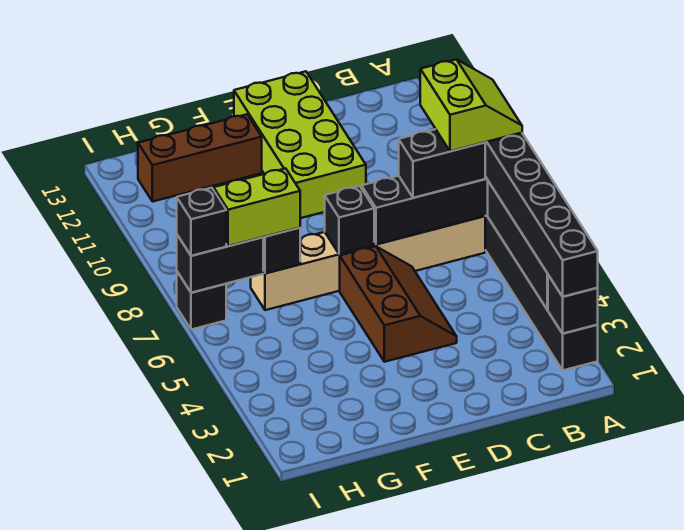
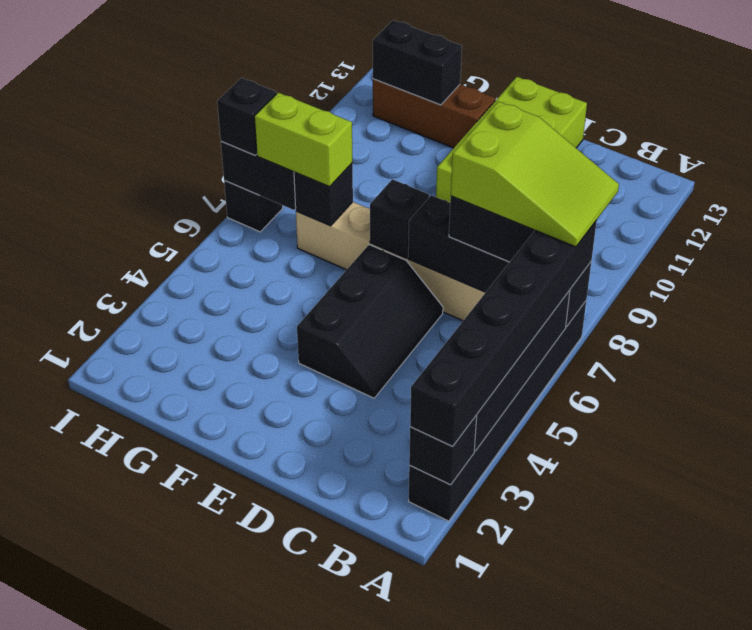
lime slope A7:B8 level 4 top B -> lime slope A7:C8 level 4 top C
brown slope D4:E6 level 1 top E -> black slope D4:E6 level 1 top E
none -> black brick G12:H12 level 2

